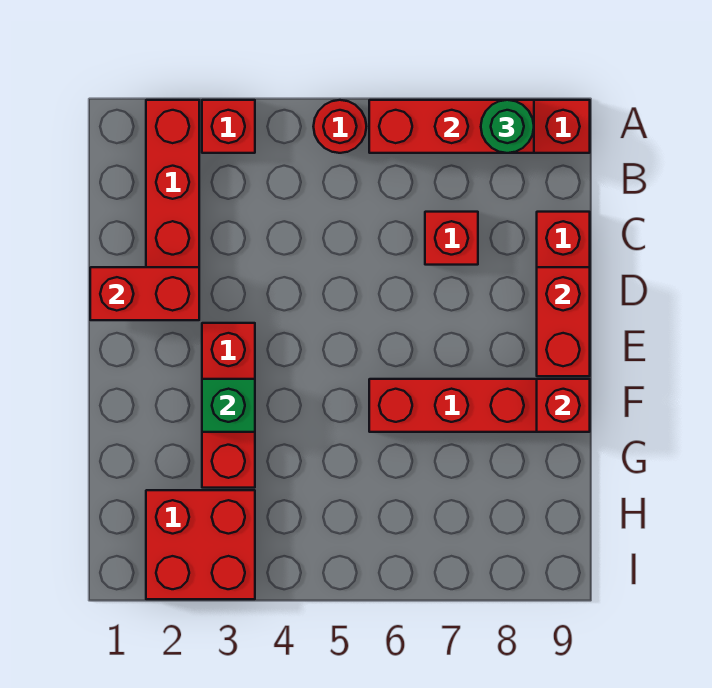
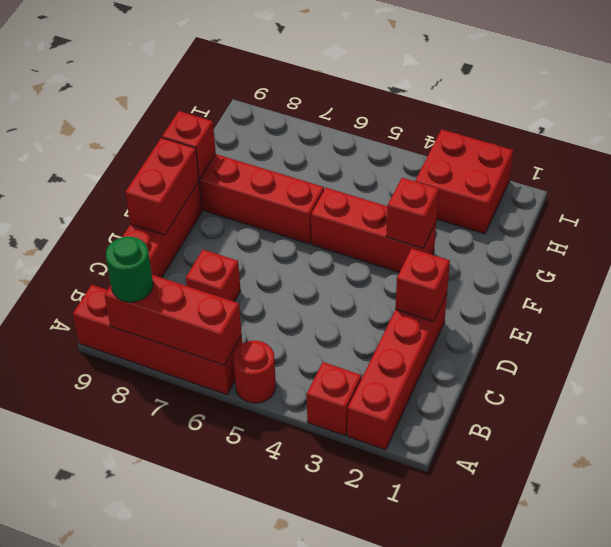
red brick D1:D2 level 2 -> red brick D2 level 2
red brick E3:G3 level 1 -> red brick F3:F5 level 1
green brick F3 level 2 -> red brick F3 level 2

